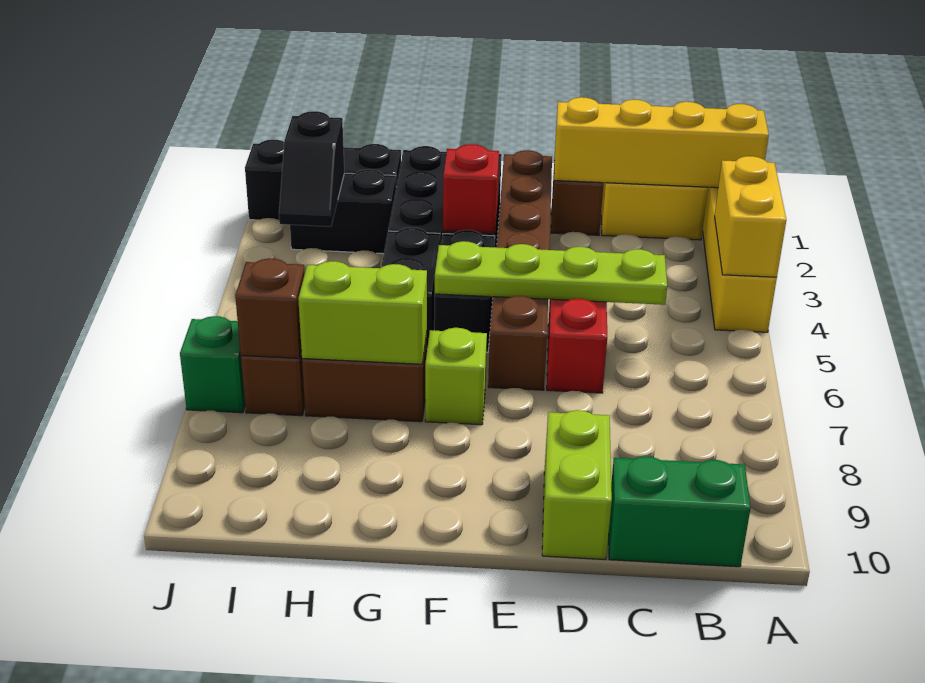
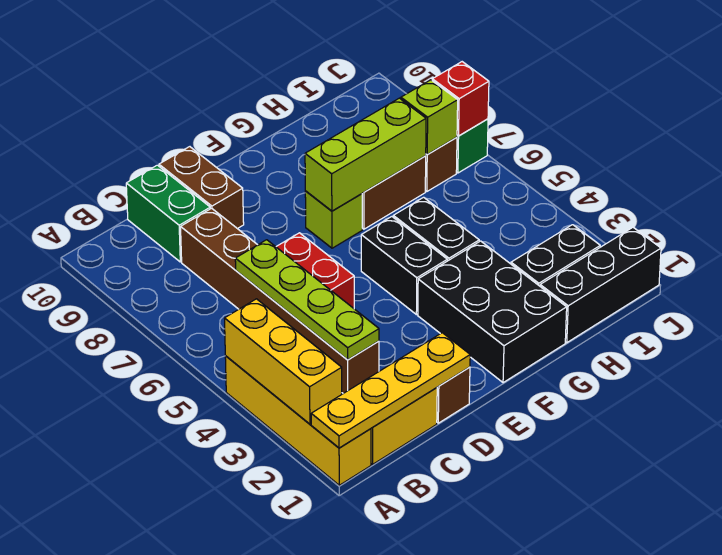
yellow brick A1:D1 level 2 -> yellow plate A1:D1 level 2
yellow brick A3:A4 level 2 -> yellow brick A2:A4 level 2
green brick B10:C10 level 1 -> green brick C9:C10 level 1
lime plate C5:F5 level 2 -> lime plate C3:C6 level 2
lime brick D9:D10 level 1 -> brown brick D9:D10 level 1
brown brick E1:E6 level 1 -> brown brick C3:C8 level 1
red brick F3 level 2 -> red brick J7 level 2
lime brick G7:H7 level 2 -> lime brick F7:H7 level 2
black slope I2:I3 level 2 top 2 -> none
brown brick I7 level 2 -> lime brick I7 level 2

